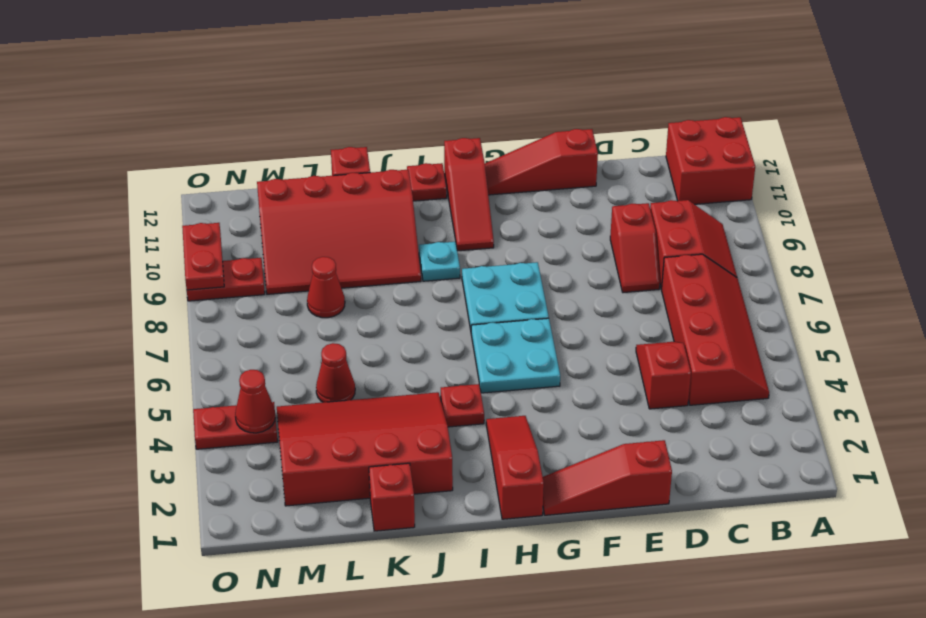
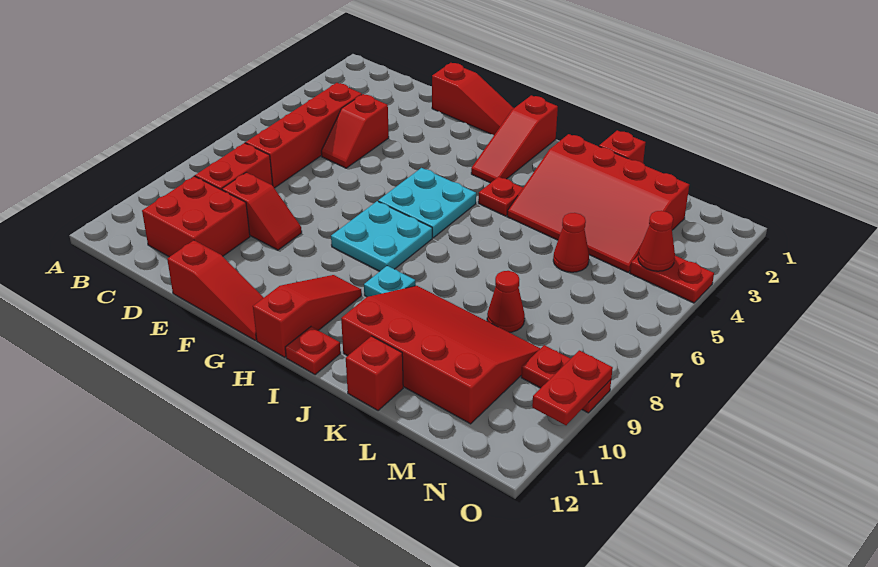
red brick A11:B12 level 1 -> red brick C10:D11 level 1
red slope D8:D9 level 1 top 9 -> red slope D9:E9 level 1 top D

